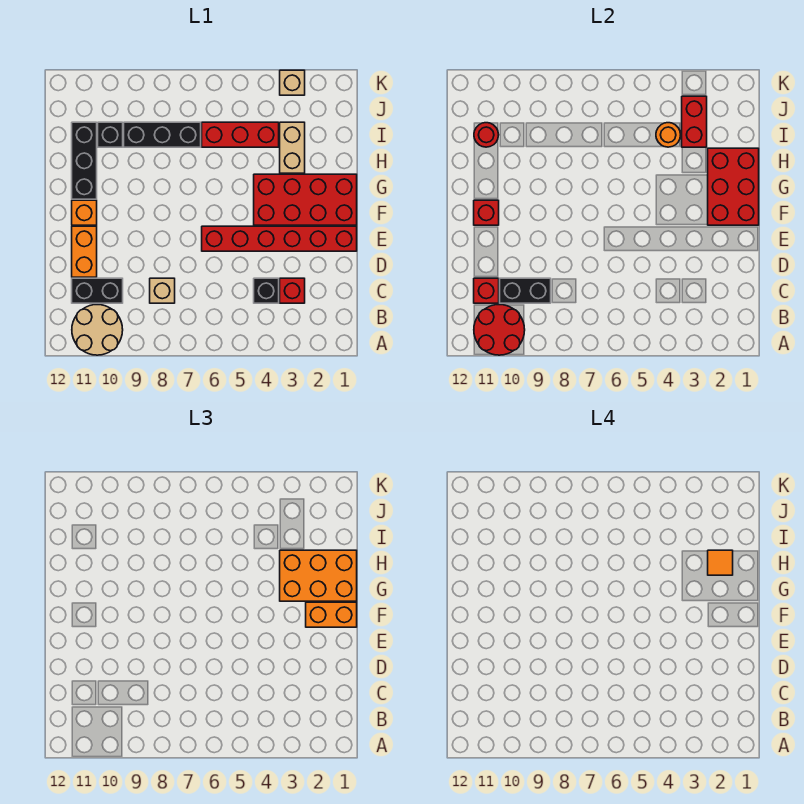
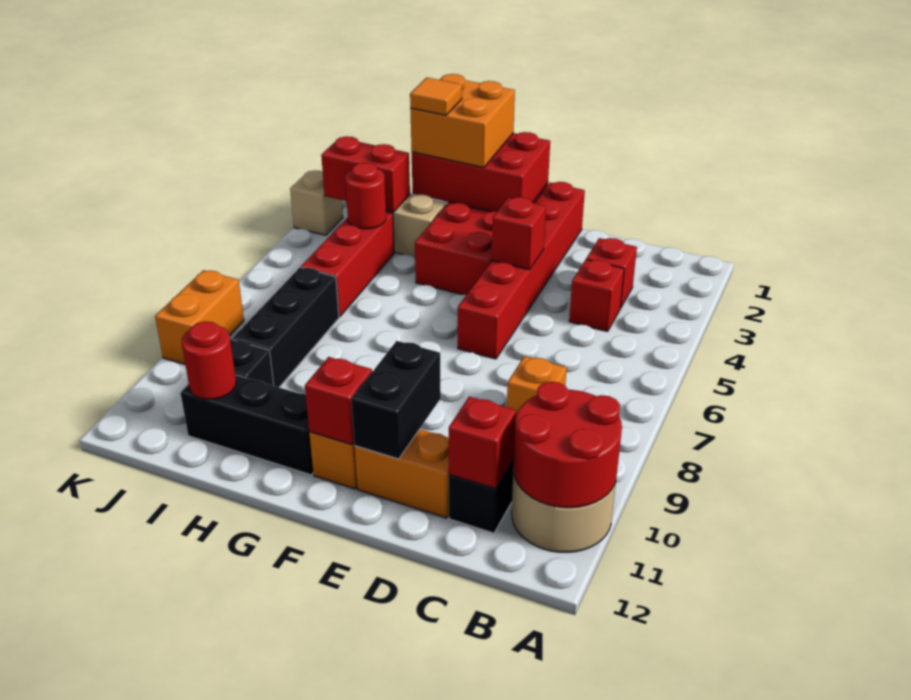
black brick C4 level 1 -> red brick C4 level 1
tan brick C8 level 1 -> orange brick C8 level 1
black brick C9:C10 level 2 -> black brick E10:E11 level 2
none -> red brick E4 level 2
orange brick F1:F2 level 3 -> orange brick K8:K9 level 1
orange brick G1:H3 level 3 -> orange brick G1:H2 level 3
orange round brick I4 level 2 -> red round brick I4 level 2

